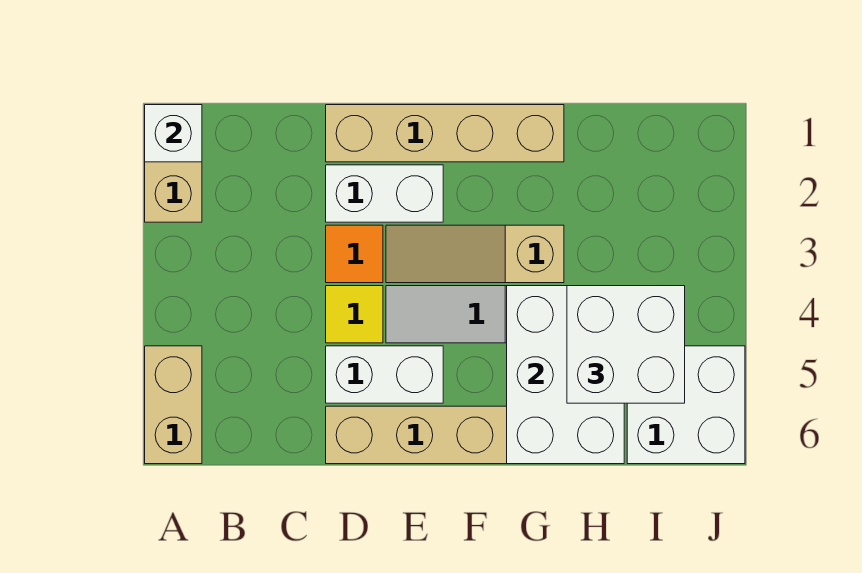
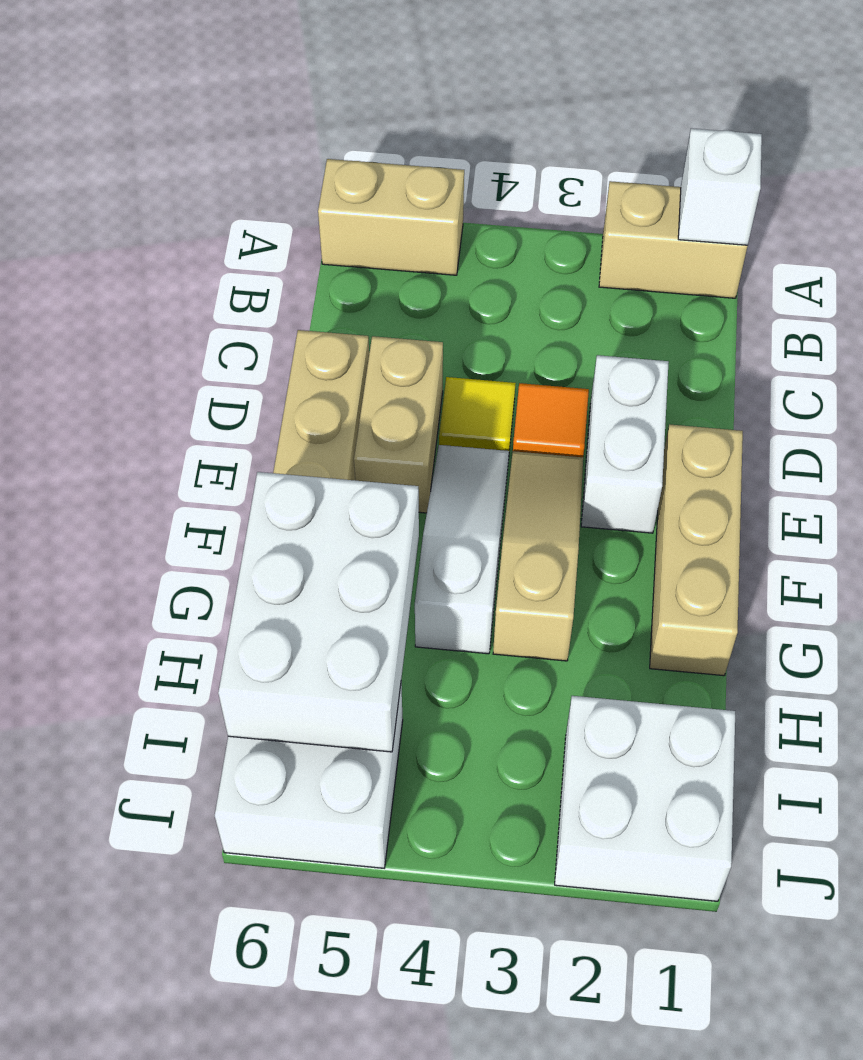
tan brick D1:G1 level 1 -> tan brick E1:G1 level 1
white brick D5:E5 level 1 -> tan brick D5:E5 level 1
white brick G4:H6 level 2 -> white brick G5:I6 level 2
white brick H4:I5 level 3 -> white brick I1:J2 level 1

